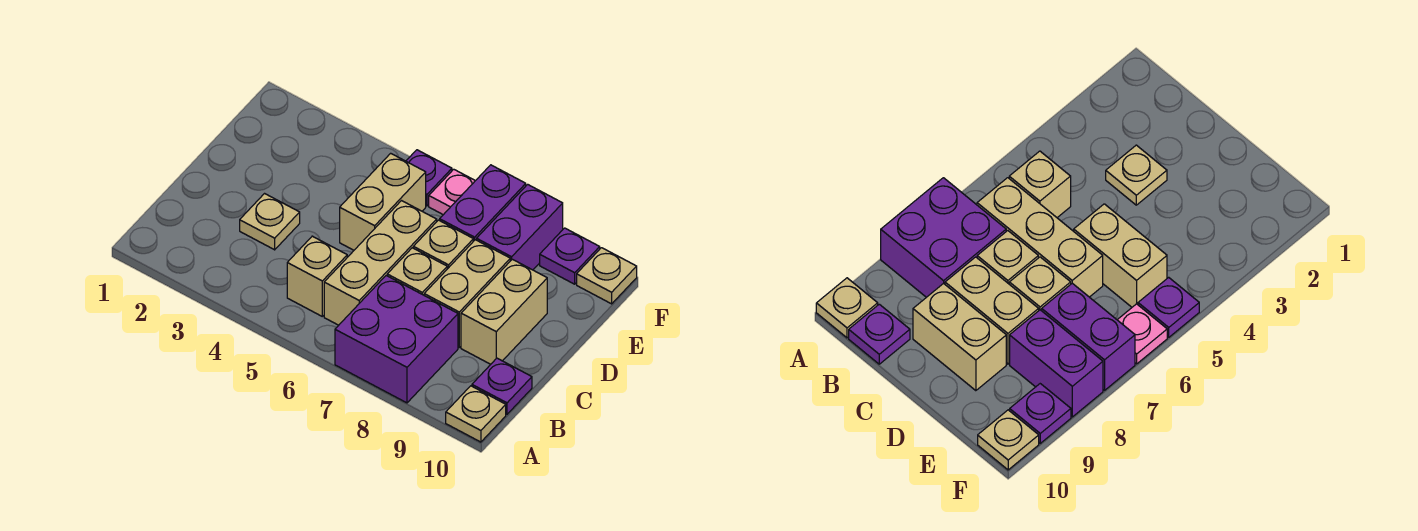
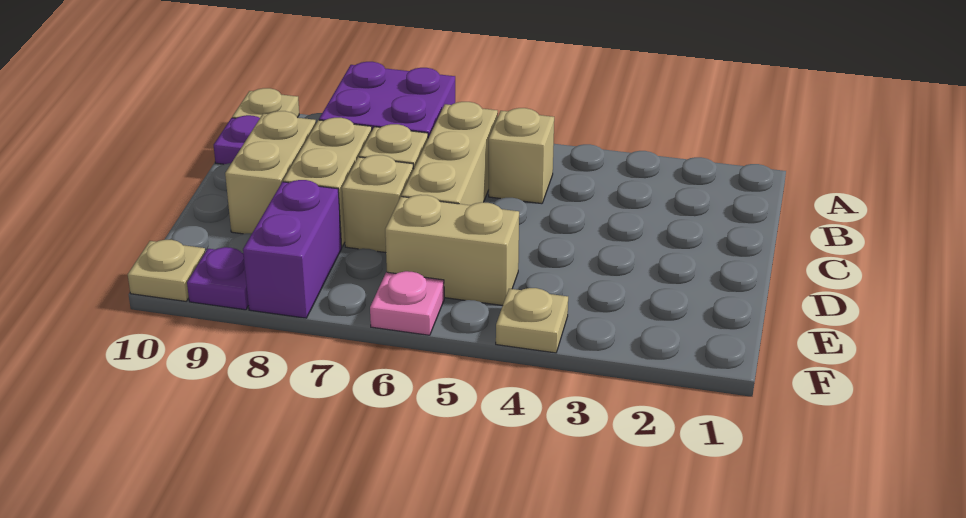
tan plate C3 level 1 -> tan plate F4 level 1
tan brick D5:E5 level 1 -> tan brick E5:E6 level 1
purple brick E7:F7 level 1 -> none
purple plate F5 level 1 -> none

